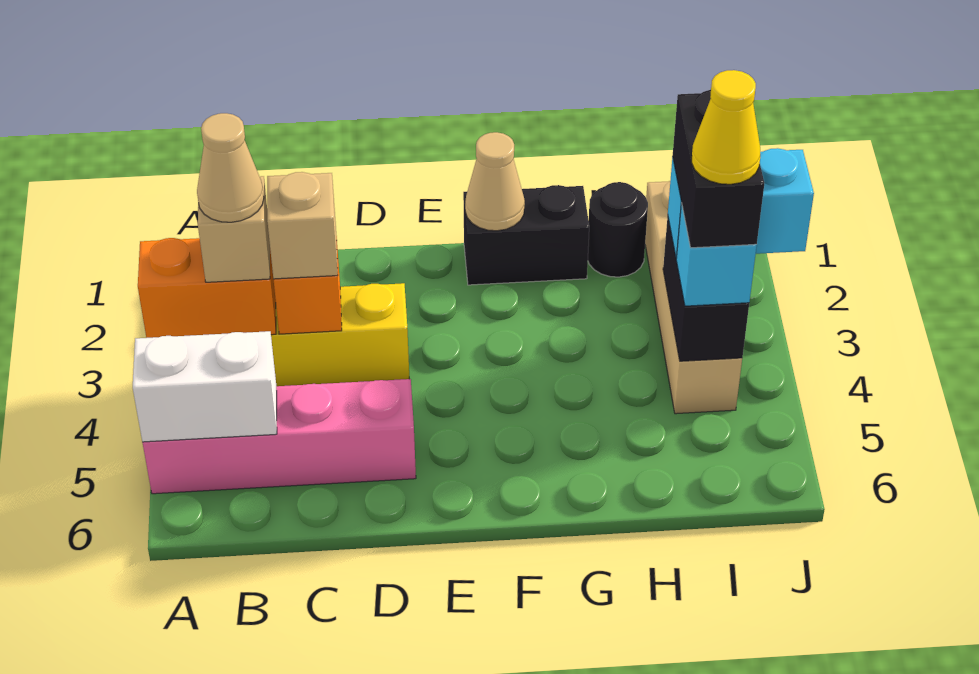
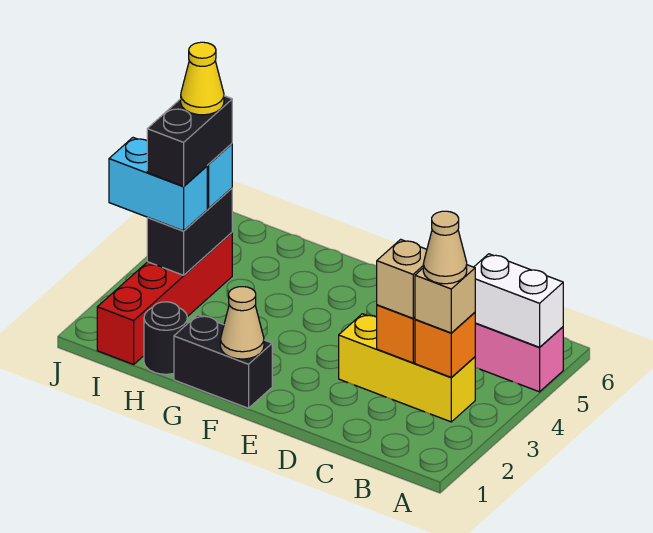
orange brick A3:B3 level 2 -> orange brick B3 level 2
tan brick I1:I4 level 1 -> red brick I1:I4 level 1

